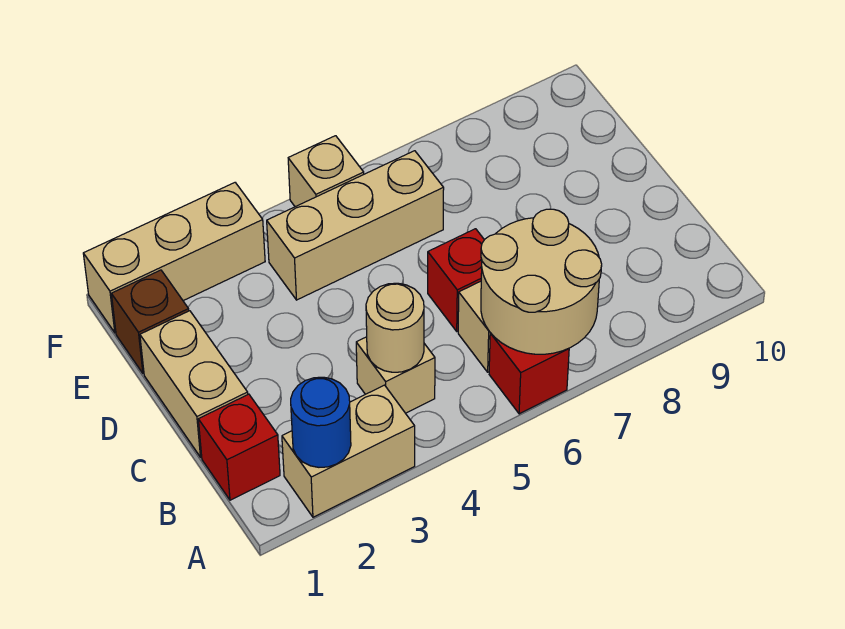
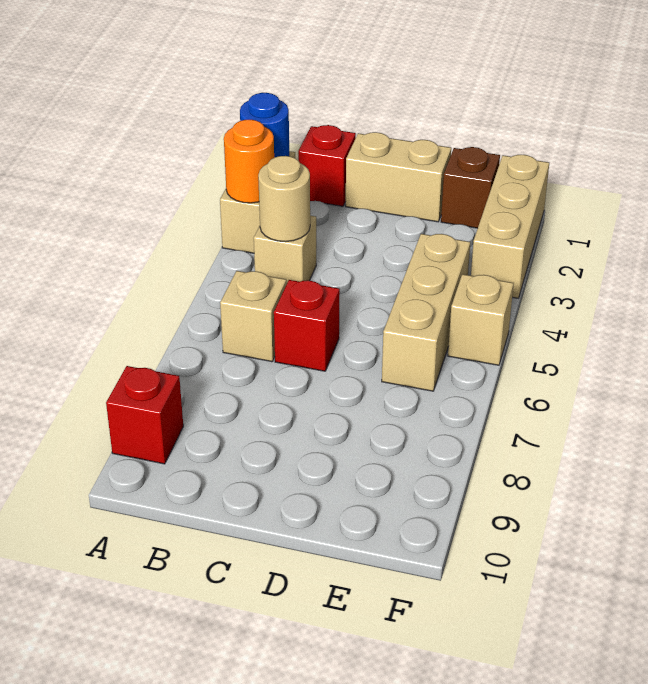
none -> orange round brick A3 level 2
red brick A6 level 1 -> red brick A9 level 1
tan round brick A6:B7 level 2 -> none

